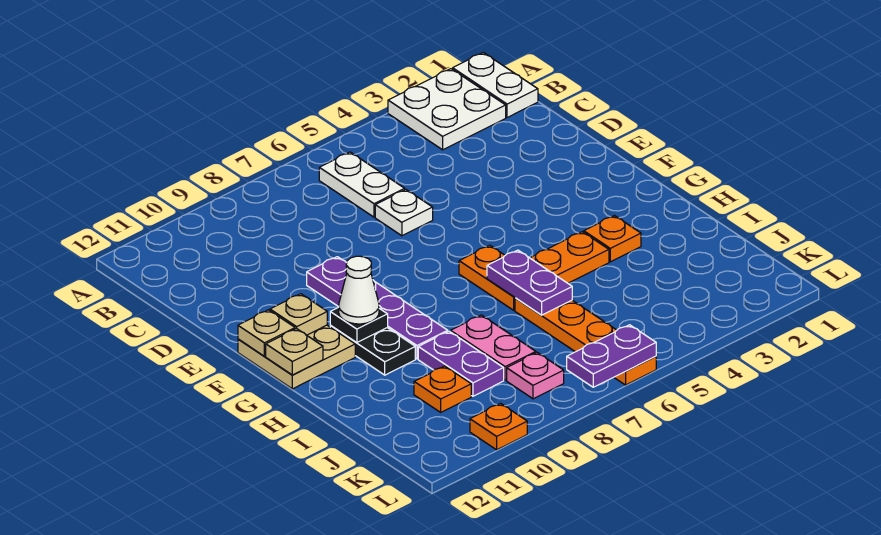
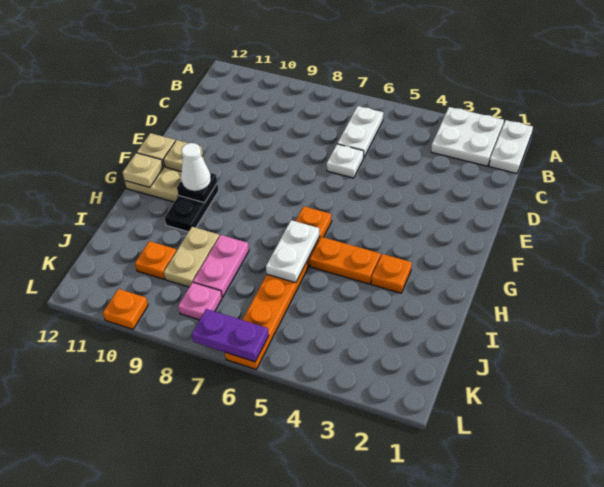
purple plate E9:H9 level 1 -> none
purple plate H6:I6 level 2 -> white plate H6:I6 level 2
purple plate I9:J9 level 1 -> tan plate I9:J9 level 1

